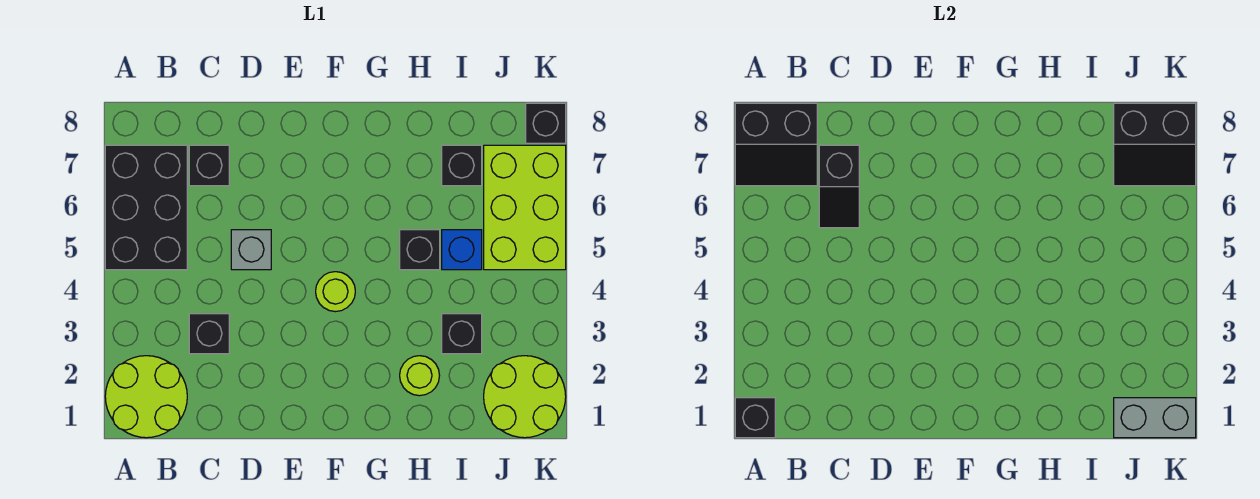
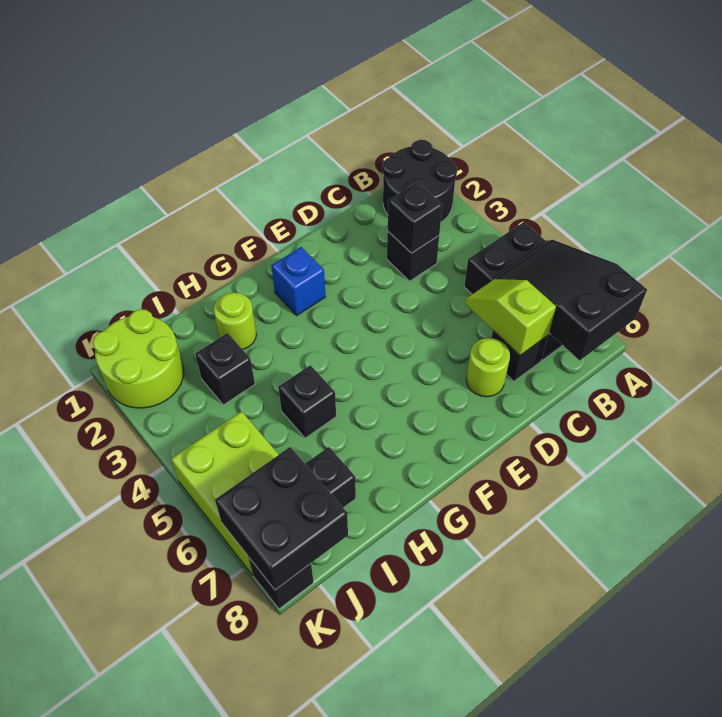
lime round brick A1:B2 level 1 -> black round brick A1:B2 level 1
black brick A1 level 2 -> black brick C3 level 2
black slope A7:B8 level 2 top 8 -> black slope A6:B8 level 2 top 8
black slope C6:C7 level 2 top 7 -> lime slope C6:C7 level 2 top 7
grey brick D5 level 1 -> none
lime round brick F4 level 1 -> lime round brick D7 level 1
blue brick I5 level 1 -> blue brick F2 level 1
grey brick J1:K1 level 2 -> none
black slope J7:K8 level 2 top 8 -> black brick J7:K8 level 2

